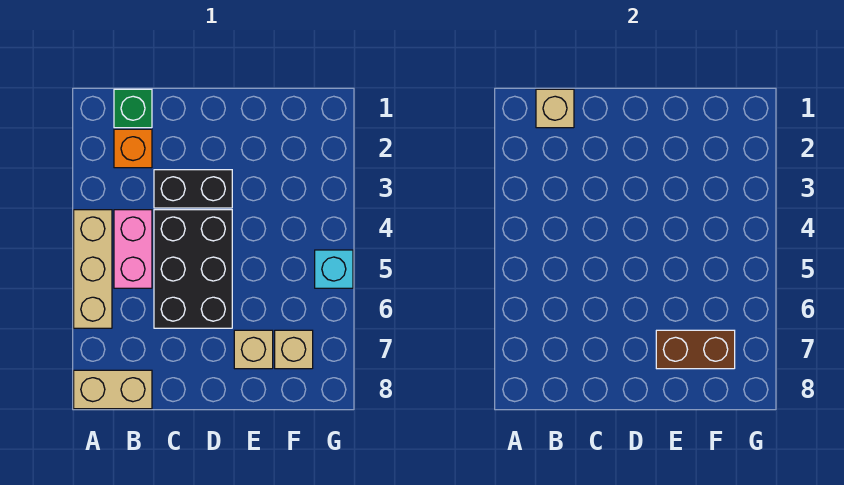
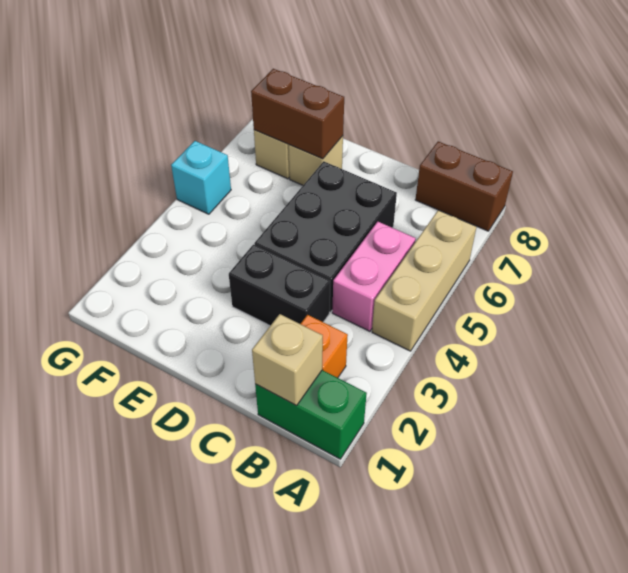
tan brick A8:B8 level 1 -> brown brick A8:B8 level 1
green brick B1 level 1 -> green brick A1:B1 level 1

